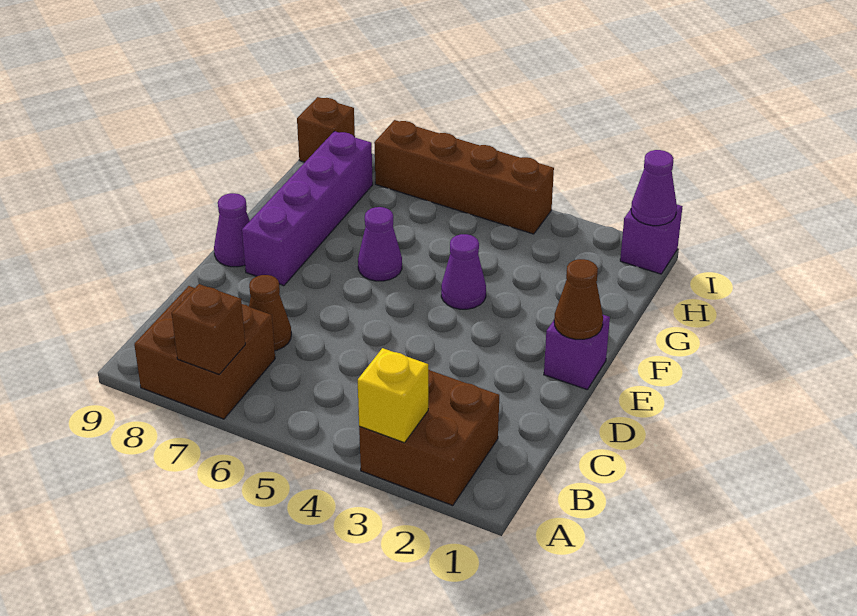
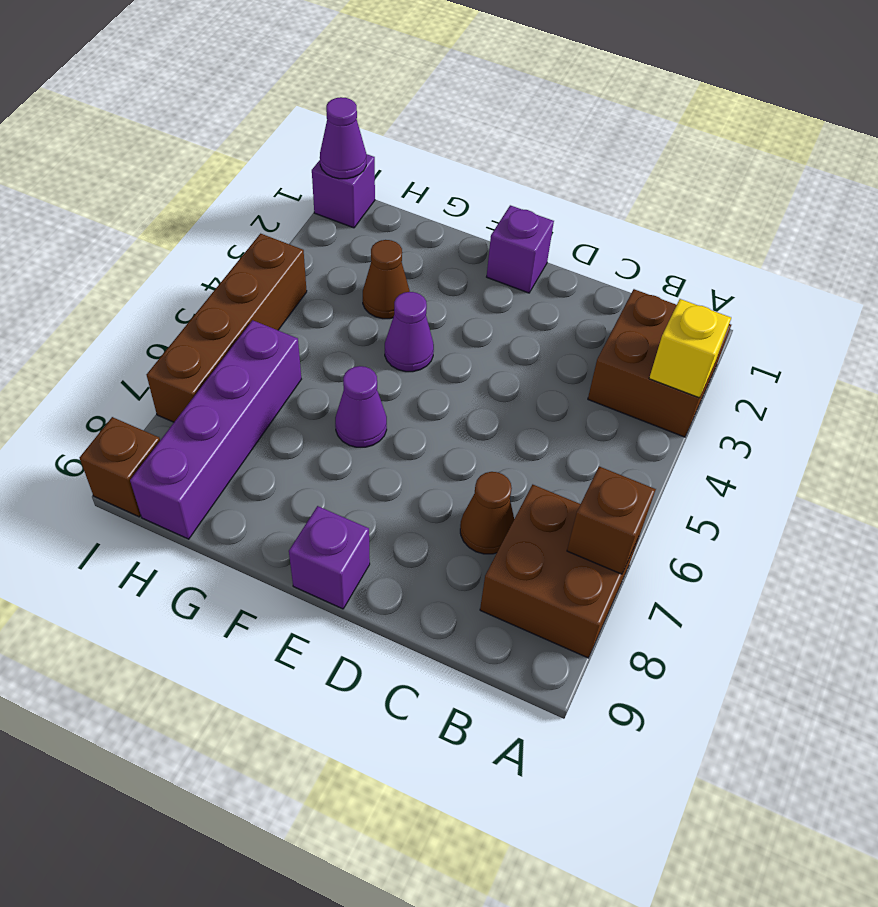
brown cone E1 level 2 -> brown cone G3 level 1
purple brick E8:H8 level 1 -> purple brick H6:H9 level 1
purple cone E9 level 1 -> purple brick E9 level 1

